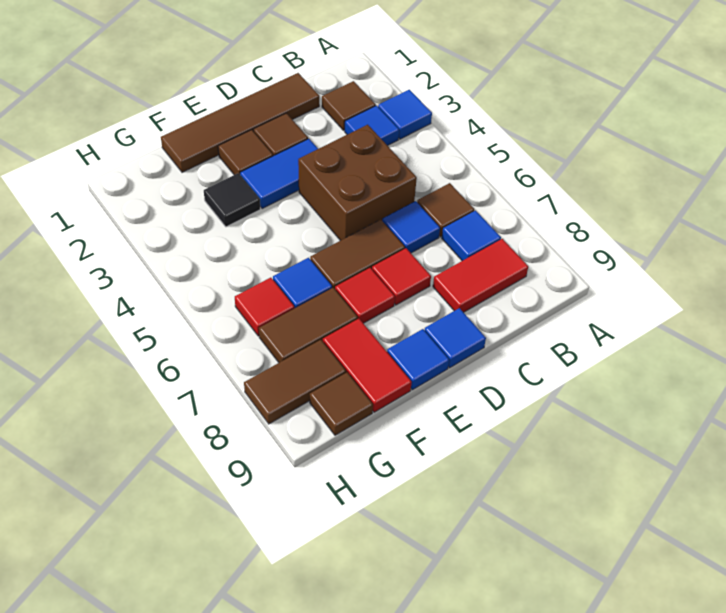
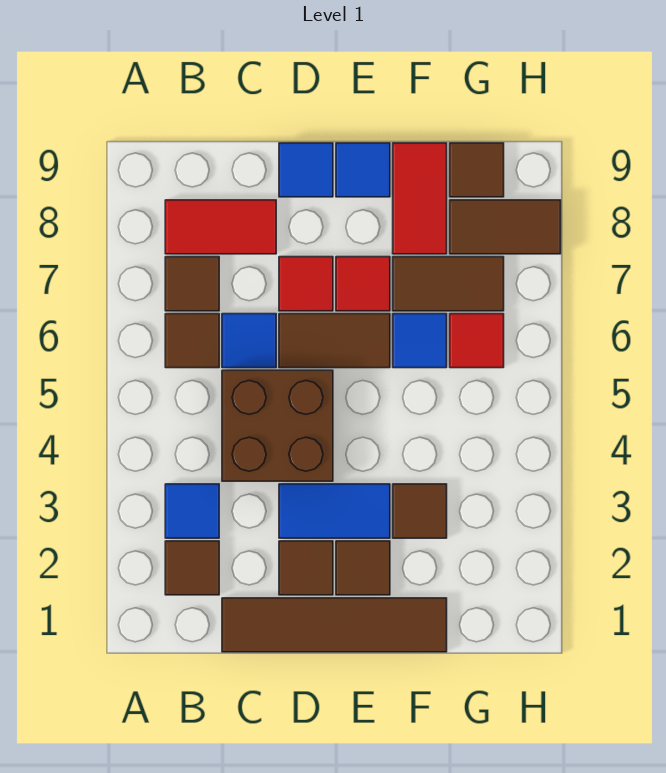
blue tile A3 level 1 -> none
blue tile B7 level 1 -> brown tile B7 level 1
black tile F3 level 1 -> brown tile F3 level 1

